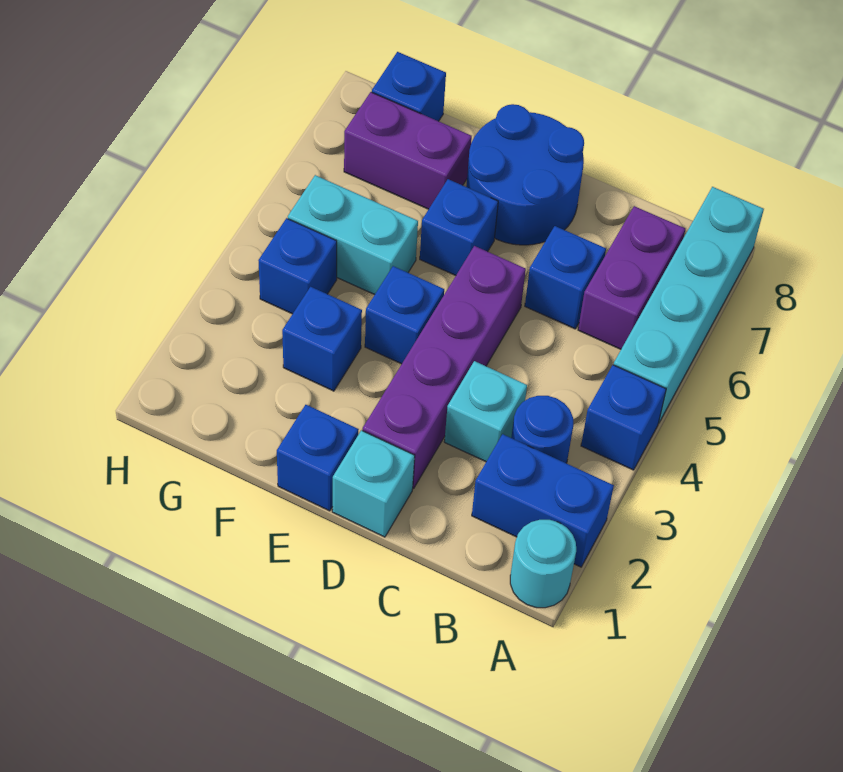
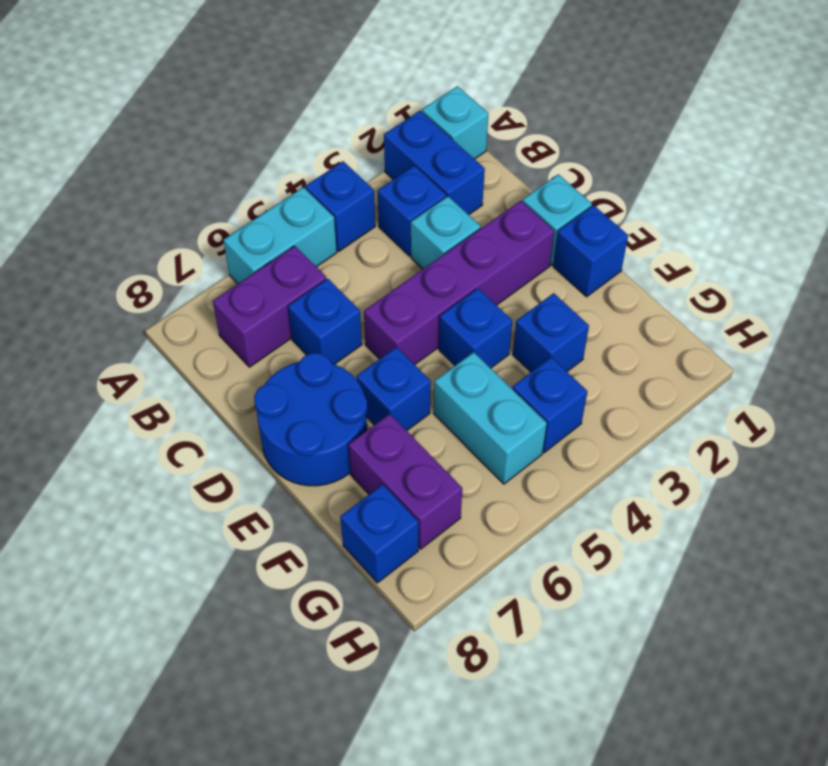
cyan round brick A1 level 1 -> cyan brick A1 level 1
cyan brick A5:A8 level 1 -> cyan brick A5:A6 level 1
blue round brick B3 level 1 -> blue brick B3 level 1

